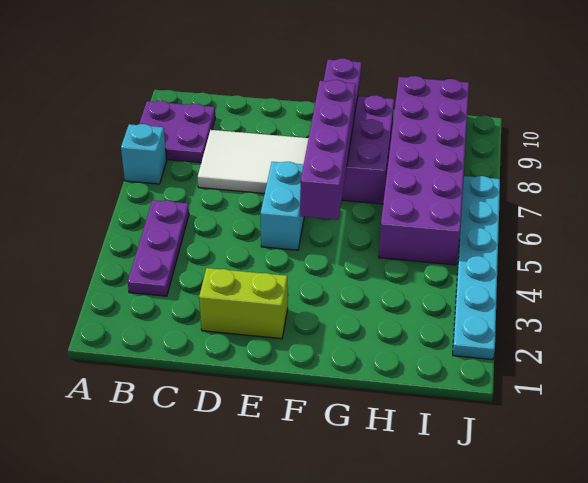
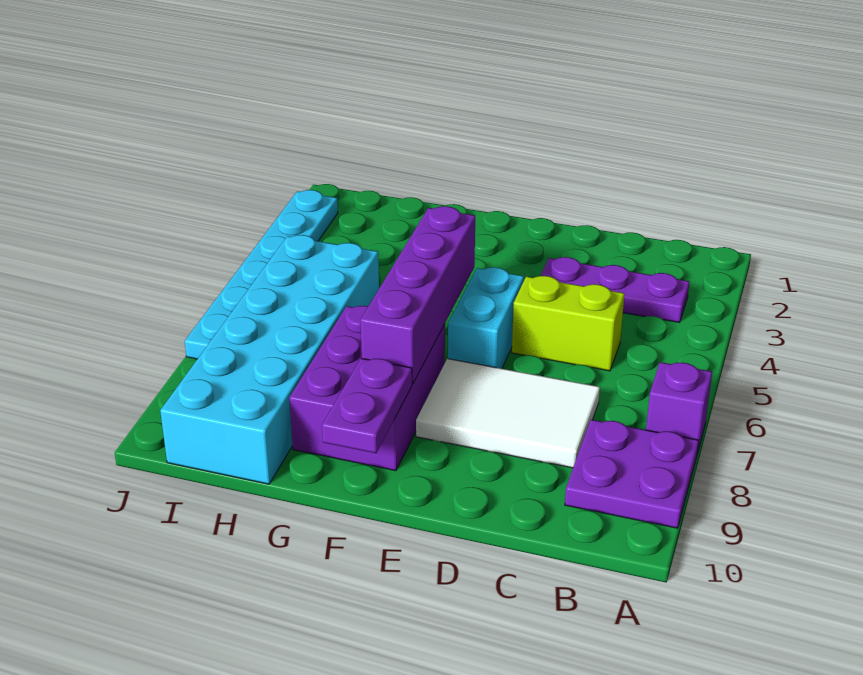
cyan brick A7 level 1 -> purple brick A7 level 1
purple plate B3:B5 level 1 -> purple plate B3:D3 level 1
lime brick D2:E2 level 1 -> lime brick C5:D5 level 1
purple brick H5:I10 level 1 -> cyan brick H5:I10 level 1

